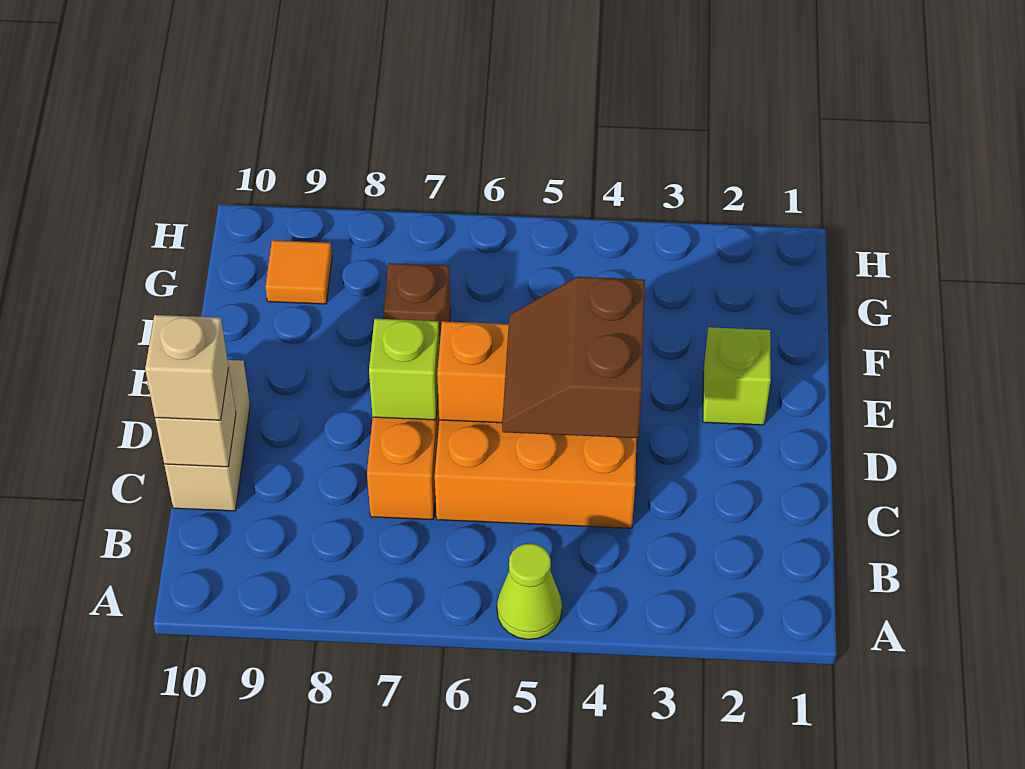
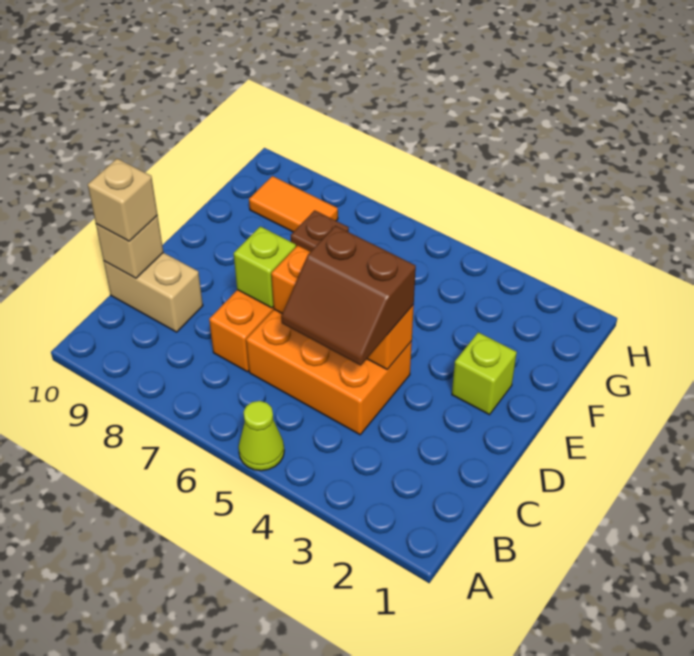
brown slope C4:D5 level 3 top 4 -> brown slope C4:D5 level 3 top D
tan brick C10:D10 level 1 -> tan brick C9:C10 level 1
orange tile G9 level 1 -> orange tile G8:G9 level 1

